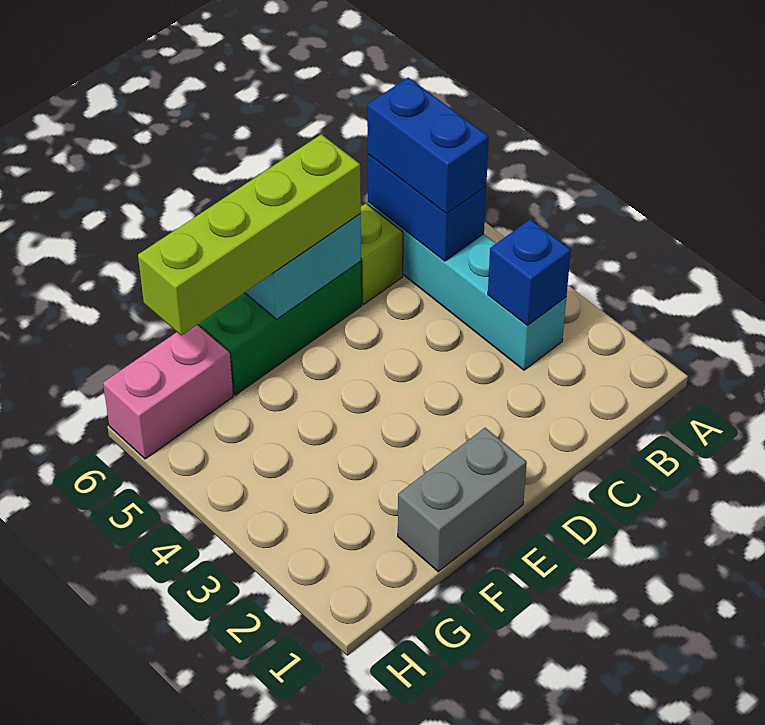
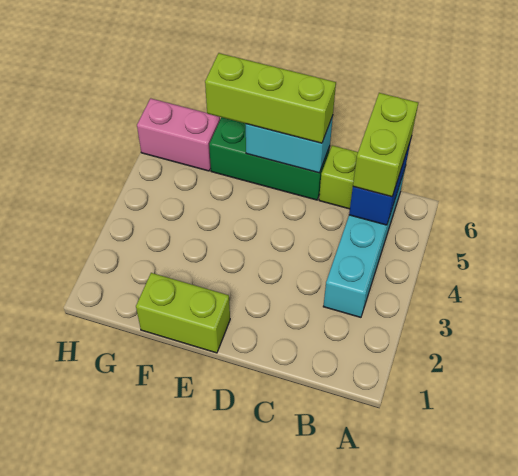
blue brick B3 level 2 -> none
blue brick B5:B6 level 3 -> lime brick B5:B6 level 3
lime brick D6:G6 level 3 -> lime brick D6:F6 level 3
grey brick E1:F1 level 1 -> lime brick E1:F1 level 1

